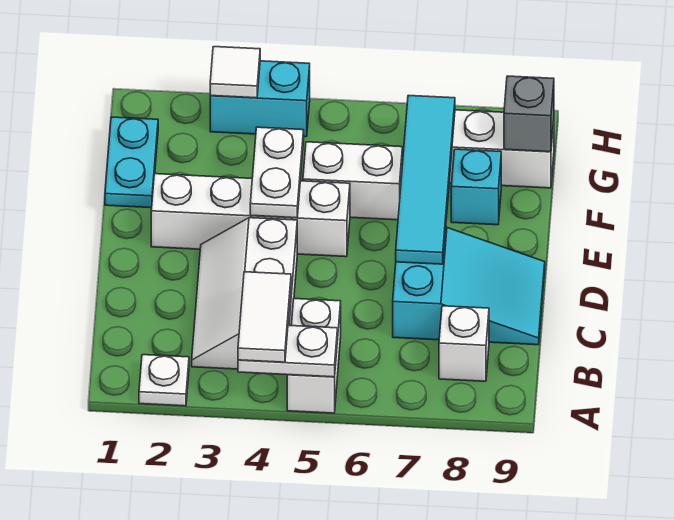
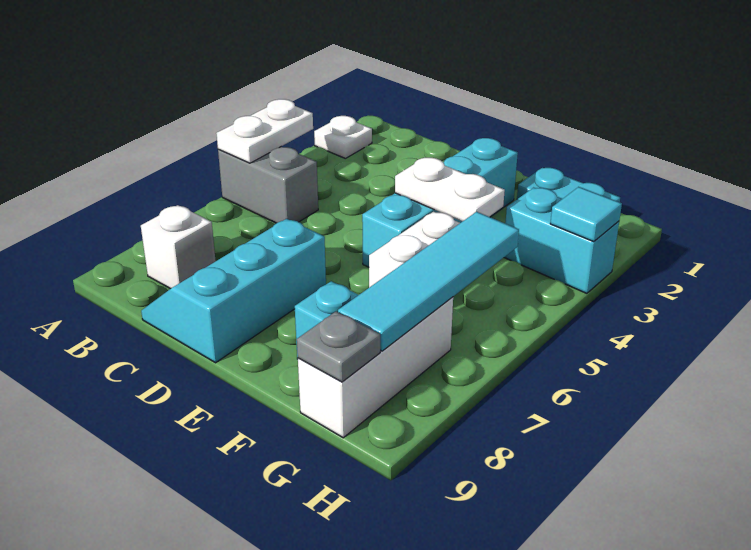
white tile A4:B4 level 3 -> none
white brick A5:B5 level 1 -> grey brick A5:B5 level 1
white slope B3:D4 level 1 top 4 -> none
cyan slope C7:D9 level 1 top 7 -> cyan slope C7:D9 level 1 top D
cyan tile D7:G7 level 2 -> cyan tile G5:G8 level 2
white brick E2:E5 level 1 -> cyan brick E2:E5 level 1
grey brick G9 level 2 -> grey plate G9 level 2
cyan brick H3:H4 level 1 -> cyan brick G3:H3 level 1
white tile H3 level 2 -> cyan tile H3 level 2

